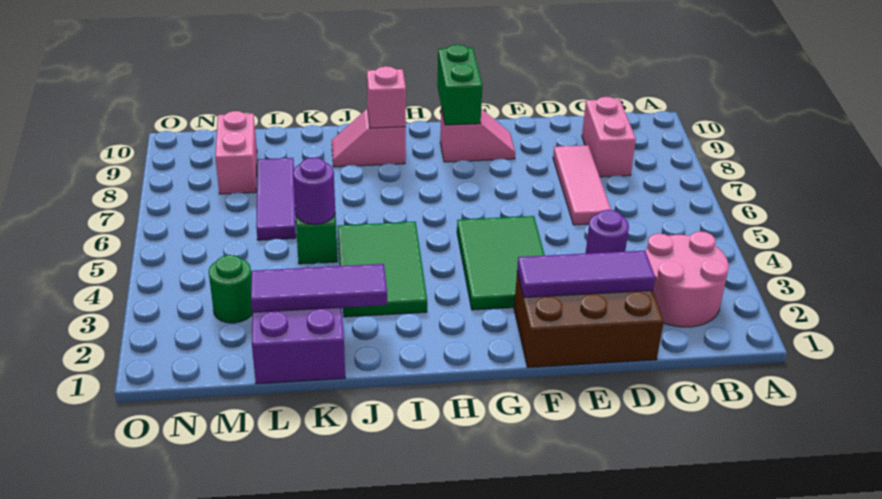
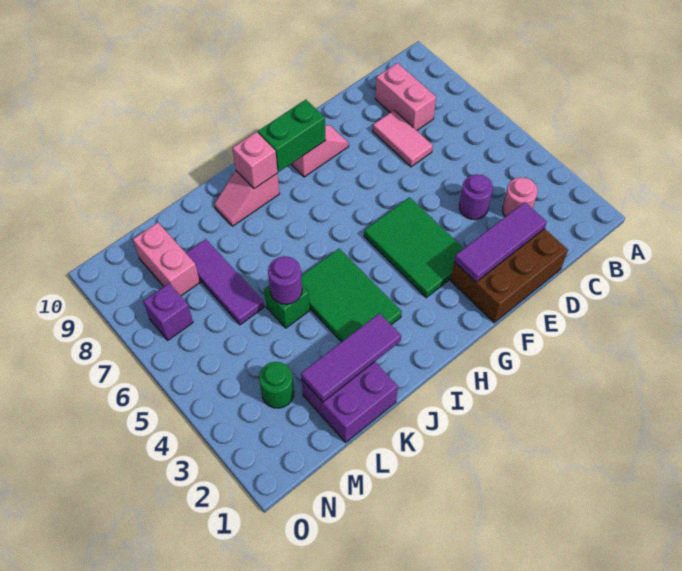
pink round brick B2:C3 level 1 -> pink round brick C3 level 1
pink tile D6:D8 level 1 -> pink tile D7:D8 level 1
green brick G9:G10 level 2 -> green brick G9:H9 level 2
none -> purple brick N7 level 1

